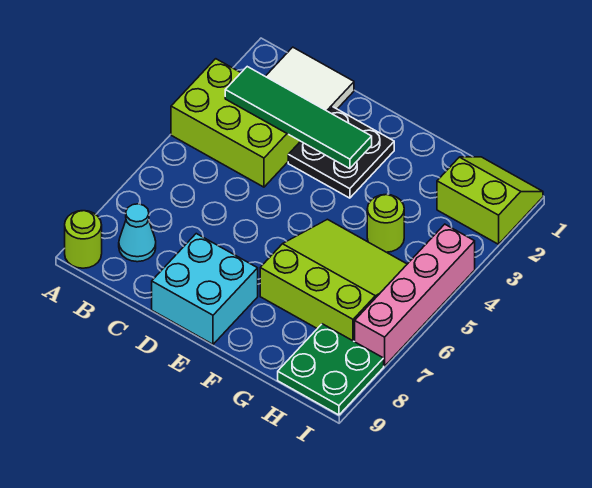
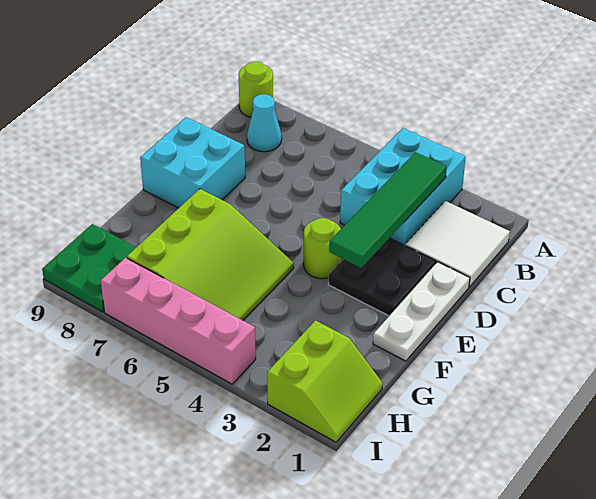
lime brick A3:C4 level 1 -> cyan brick A3:C4 level 1
none -> white plate D1:F1 level 1
lime round brick G4 level 1 -> lime round brick E4 level 1

